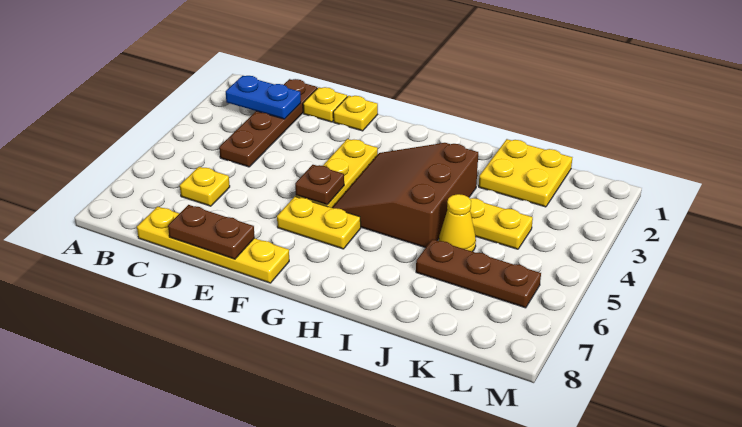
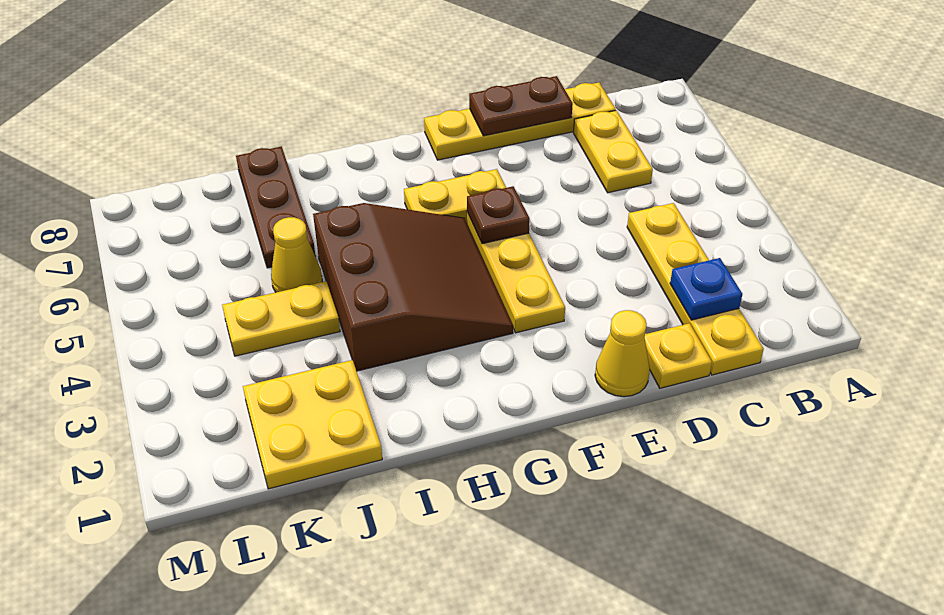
blue plate B2:C2 level 2 -> blue plate C2 level 2
brown plate C1:C4 level 1 -> yellow plate C1:C4 level 1
yellow plate C6 level 1 -> yellow plate C6:C7 level 1
yellow plate E1 level 1 -> yellow cone E1 level 1
brown plate J6:L6 level 1 -> brown plate J6:J8 level 1

